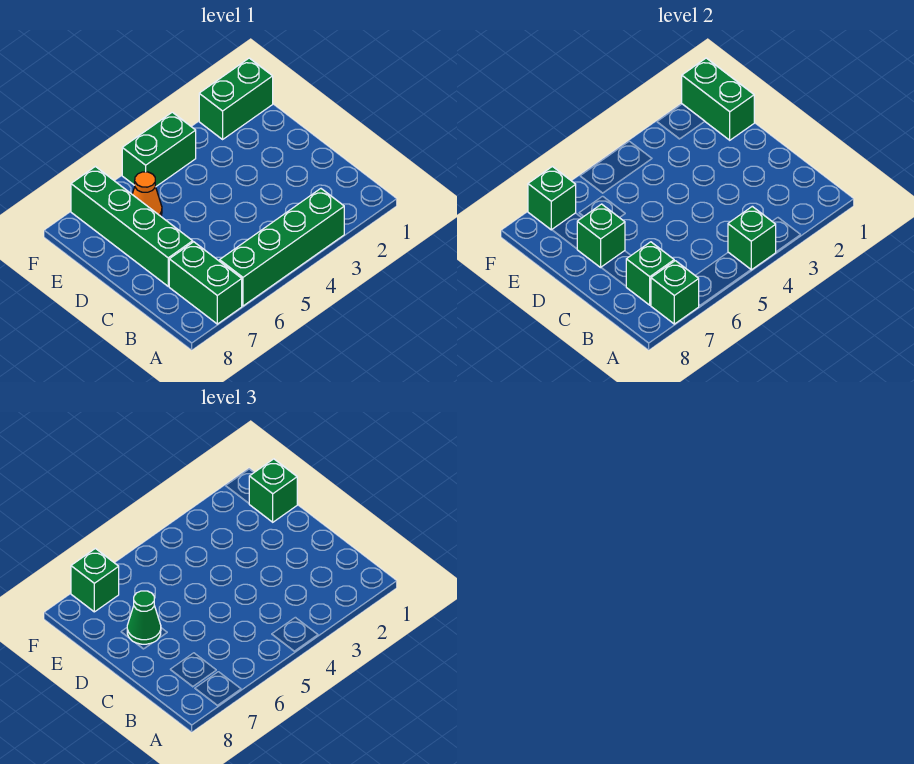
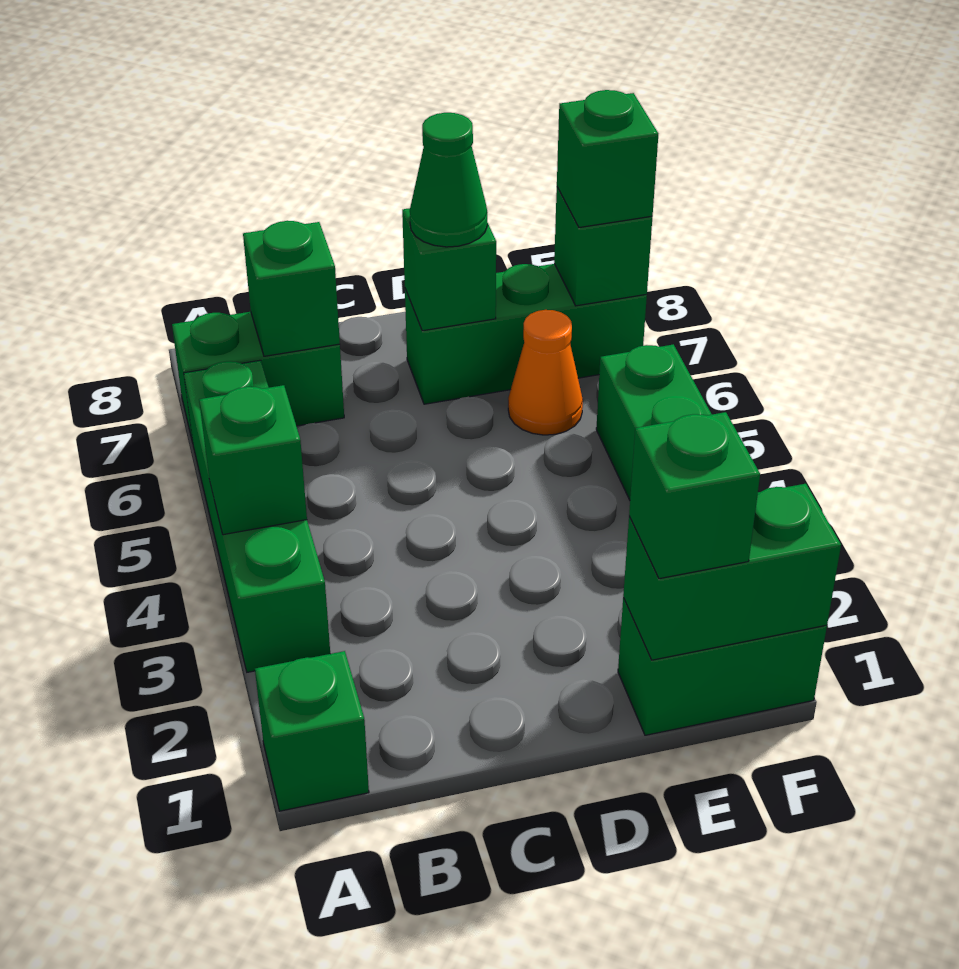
green brick A7 level 2 -> green brick A1 level 1
green brick C7:F7 level 1 -> green brick D7:F7 level 1
green brick F1:F2 level 1 -> green brick E1:F1 level 1

